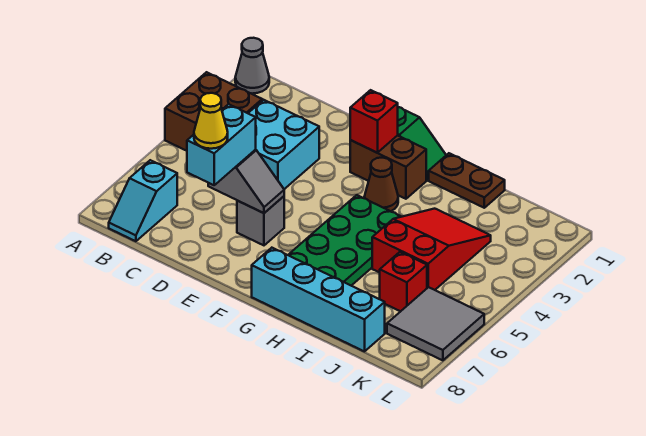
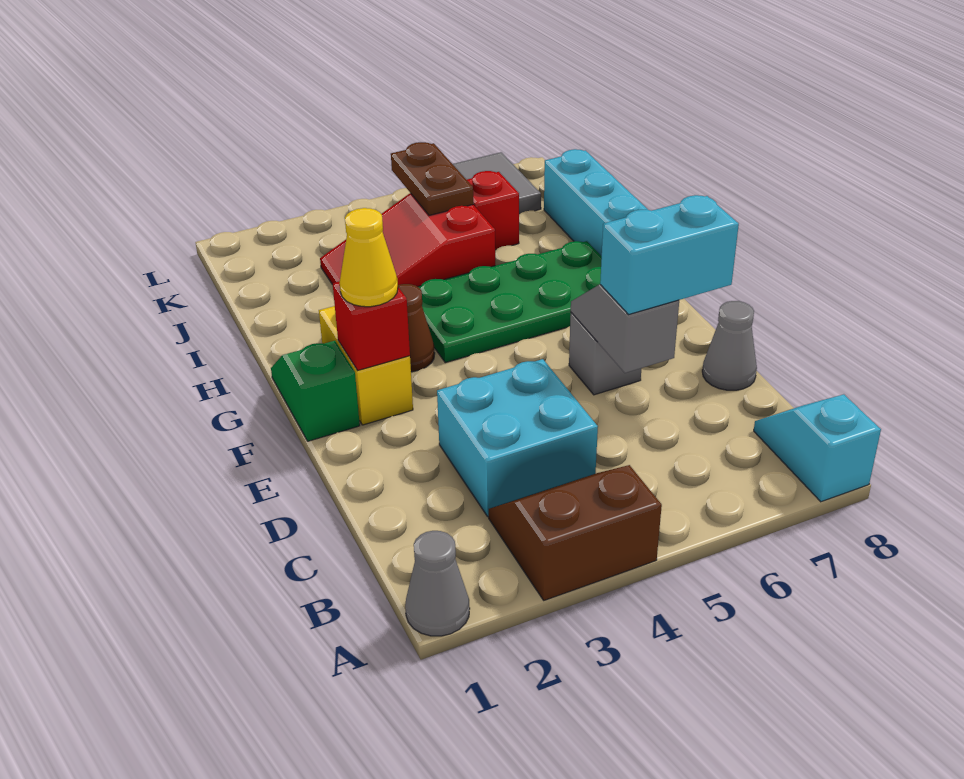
brown brick A3:B4 level 1 -> brown slope A3:B4 level 1 top A
cyan slope B7:B8 level 1 top 7 -> cyan slope A8:B8 level 1 top A
yellow cone D7 level 4 -> yellow cone F2 level 3
none -> grey cone D8 level 1
brown brick F2:G2 level 1 -> yellow brick F2:G2 level 1
brown plate H1:I1 level 1 -> brown plate J5:K5 level 2

